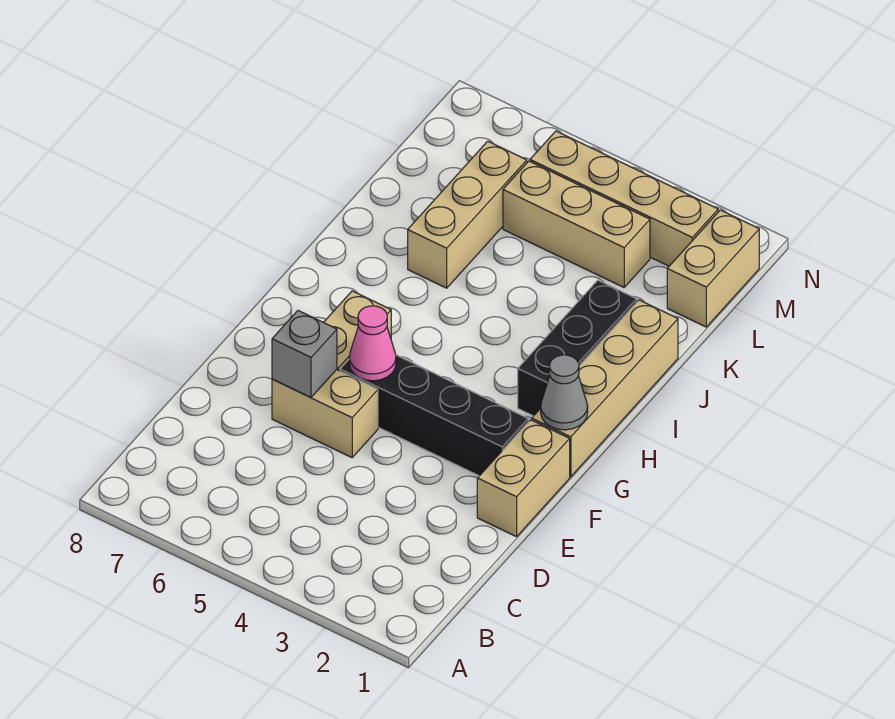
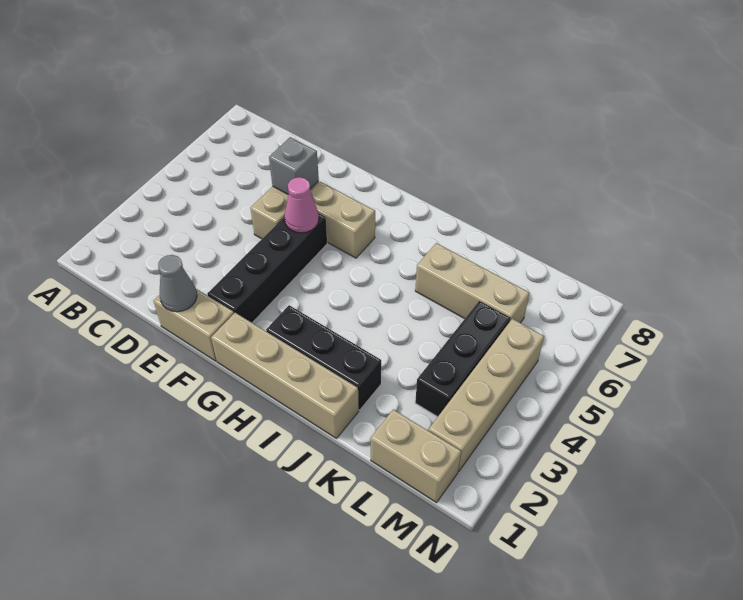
grey cone G1 level 2 -> grey cone E1 level 2
tan brick L3:L5 level 1 -> black brick L3:L5 level 1

